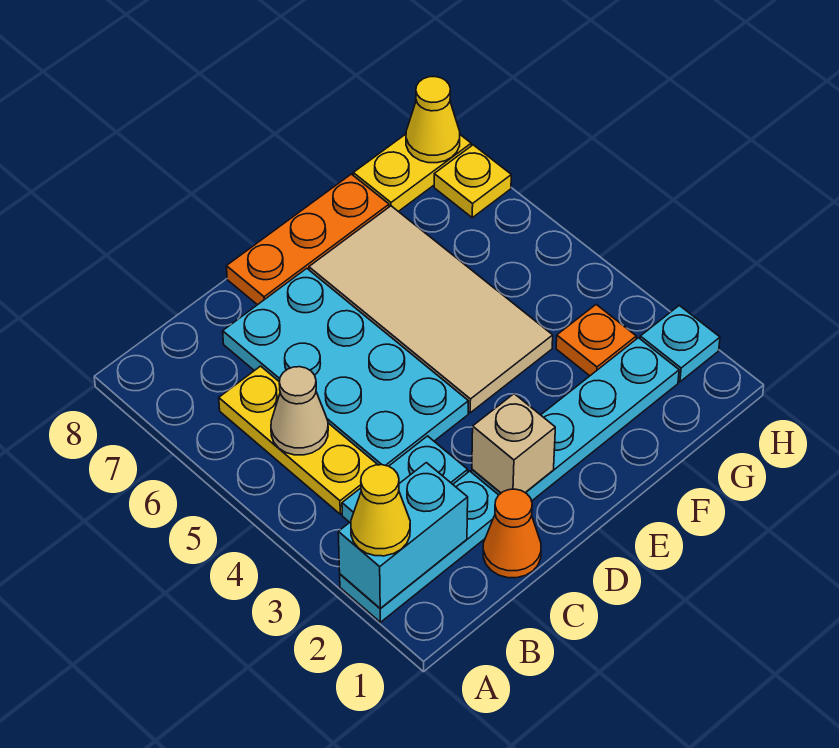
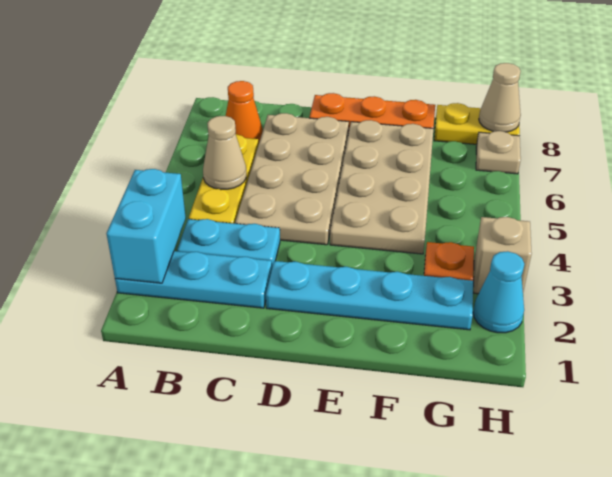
cyan brick A2:B2 level 2 -> cyan brick A2:A3 level 2
yellow cone A2 level 3 -> none
orange cone C1 level 1 -> orange cone B7 level 1
cyan plate C4:D7 level 1 -> tan plate C4:D7 level 1
tan brick D2 level 2 -> tan brick H3 level 1
tan tile E4:F7 level 1 -> tan plate E4:F7 level 1
cyan plate H2 level 1 -> cyan cone H2 level 1
yellow plate H7 level 1 -> tan plate H7 level 1
yellow cone H8 level 2 -> tan cone H8 level 2

